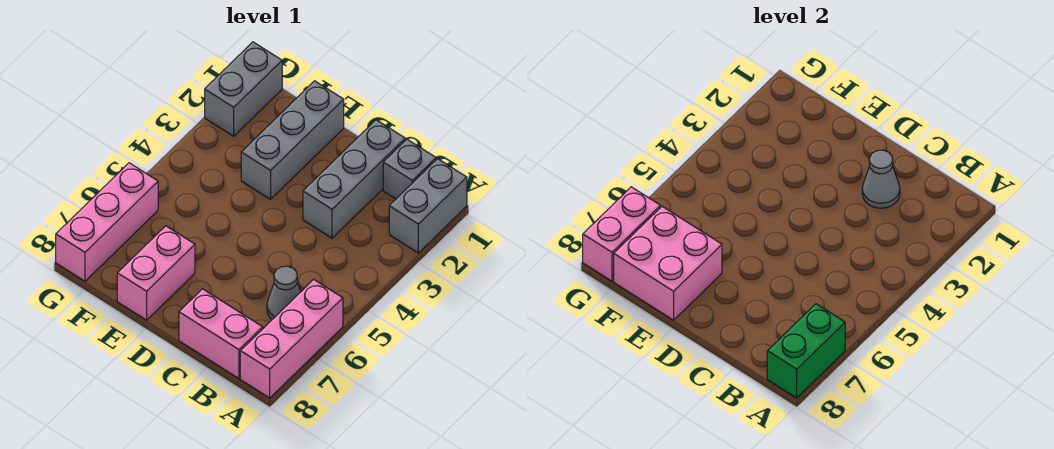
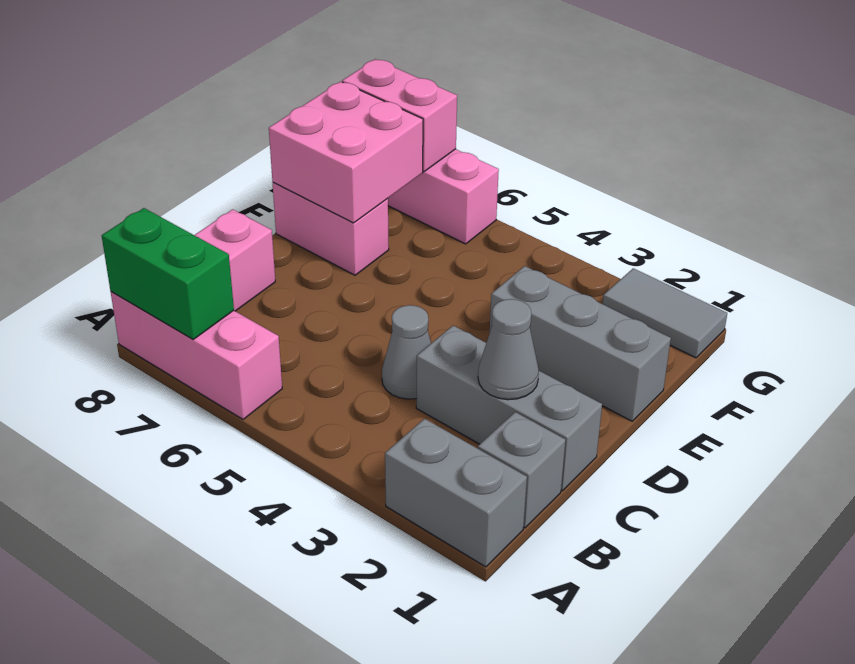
grey cone B6 level 1 -> grey cone C4 level 1
grey brick G1:G2 level 1 -> grey tile G1:G2 level 1

